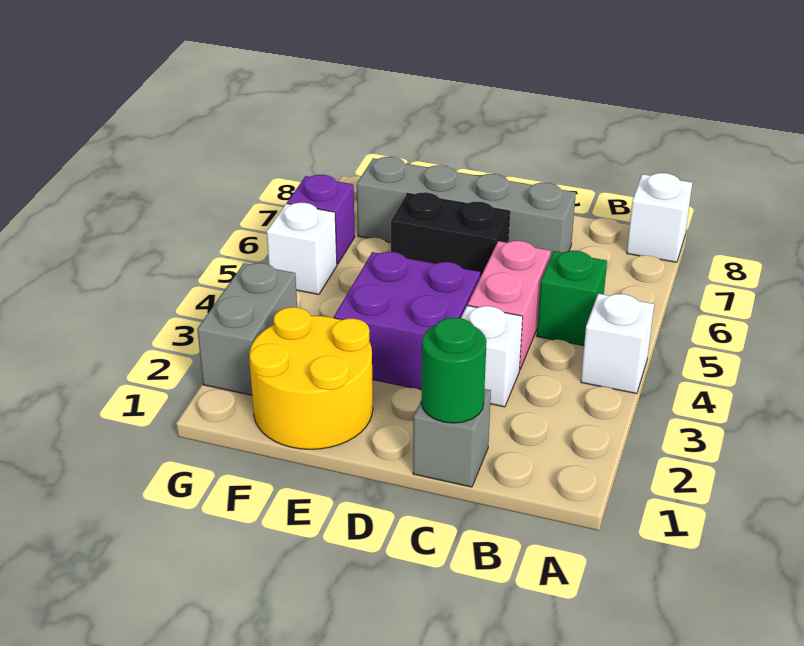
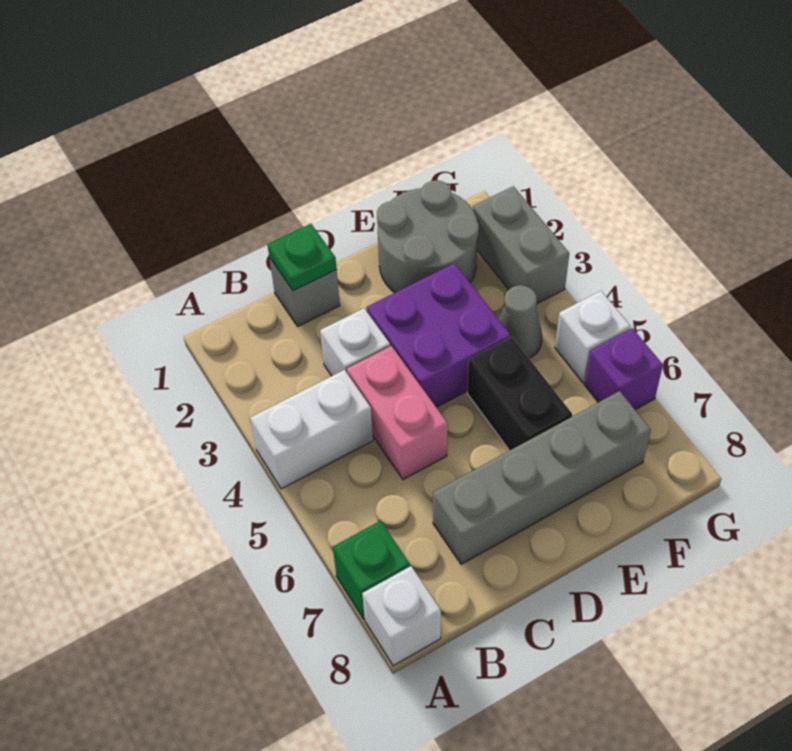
white brick A4 level 1 -> white brick A4:B4 level 1
green brick B5 level 1 -> green brick A7 level 1
green round brick C1 level 2 -> green plate C1 level 2
black brick D6:E6 level 1 -> black brick E5:E6 level 1
yellow round brick E1:F2 level 1 -> grey round brick E1:F2 level 1
none -> grey cone F4 level 1

